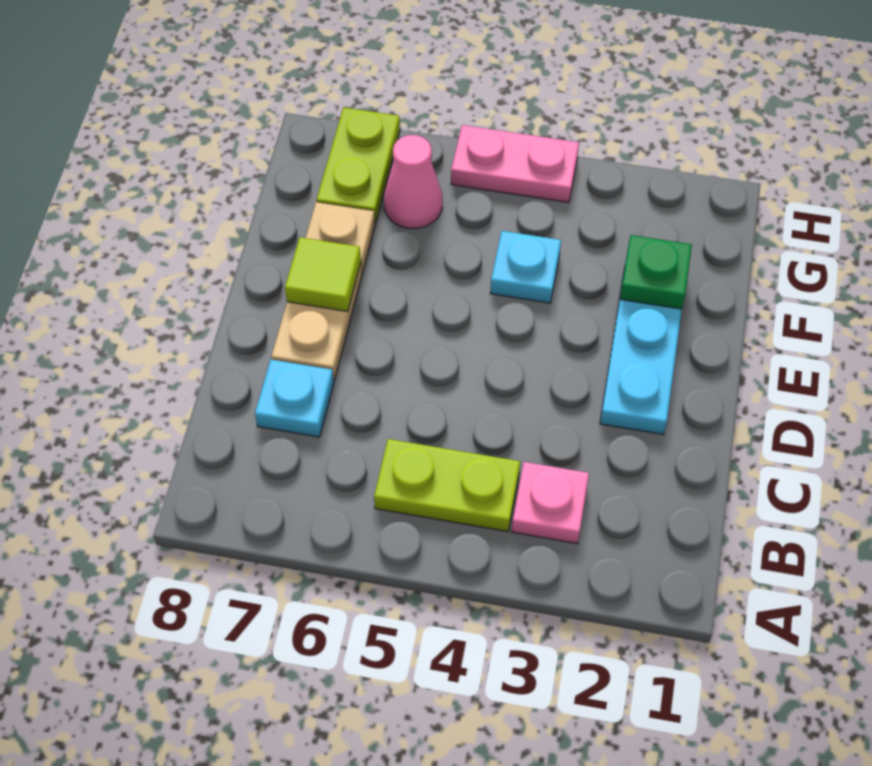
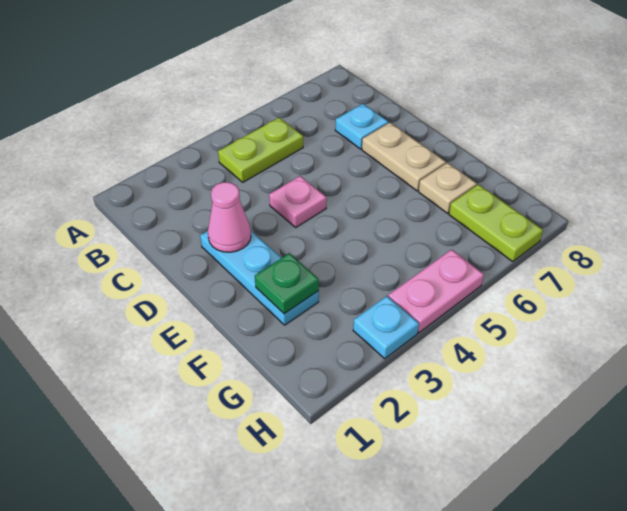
pink plate B3 level 1 -> pink plate D4 level 1
lime tile E7 level 2 -> none
cyan plate F4 level 1 -> cyan plate H3 level 1
pink cone G6 level 1 -> pink cone D2 level 2

